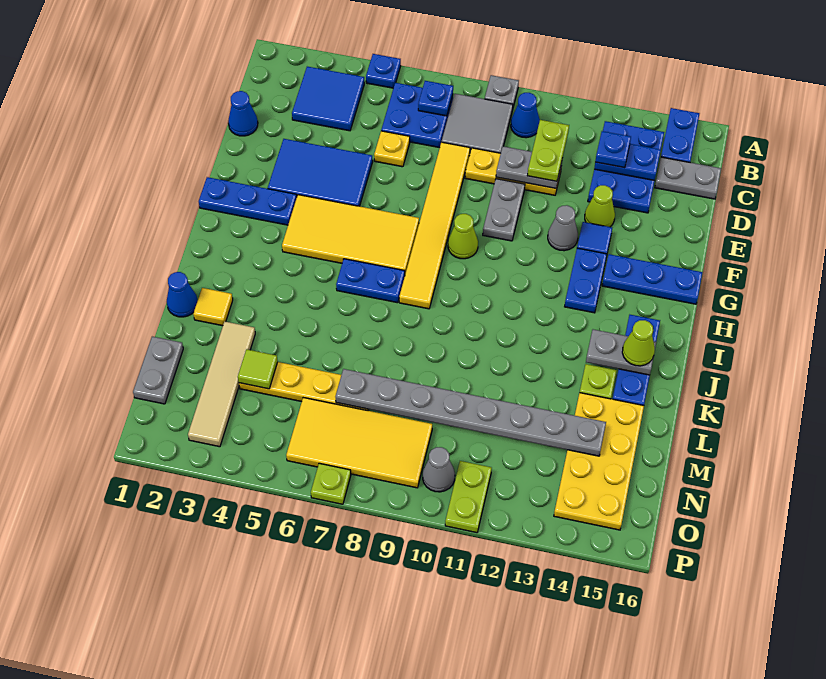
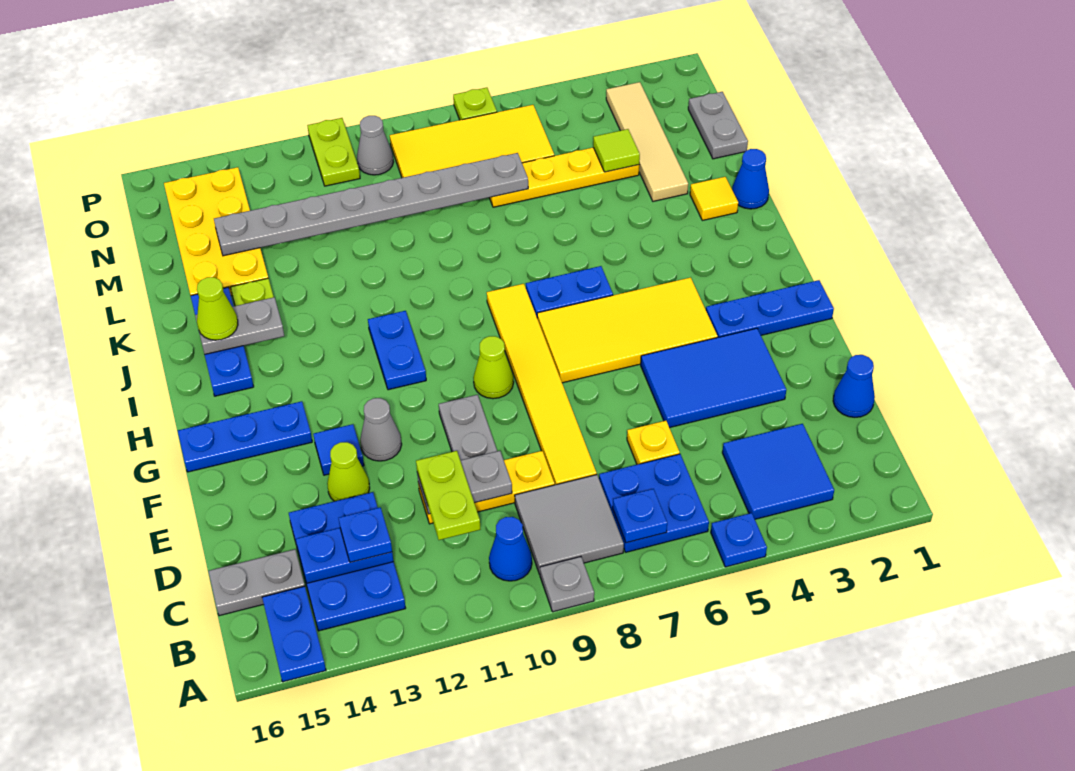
blue plate G13:H13 level 1 -> blue plate H11:I11 level 1

